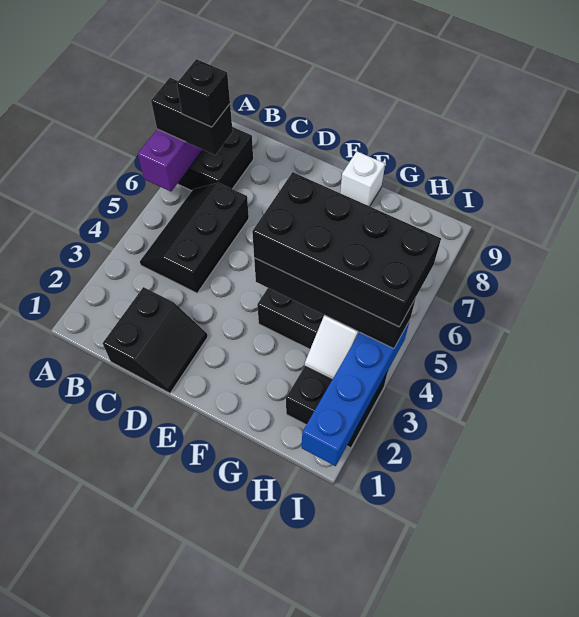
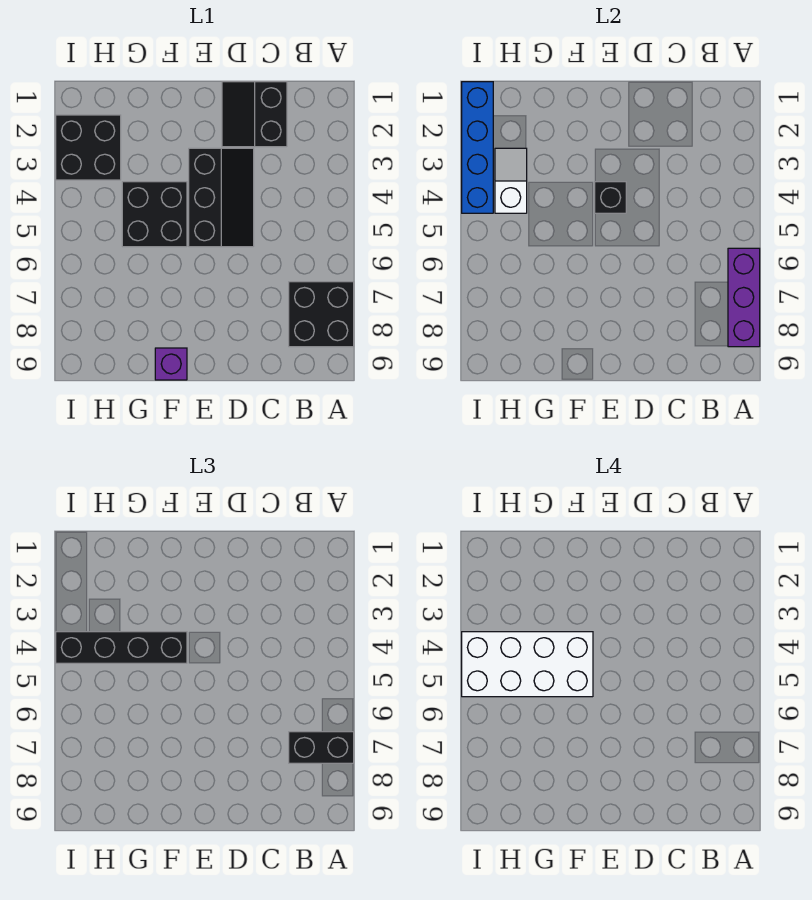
black slope B4:C6 level 1 top C -> black slope D3:E5 level 1 top E
black brick B7 level 4 -> black brick E4 level 2
black brick F4:I5 level 4 -> white brick F4:I5 level 4
white brick F9 level 1 -> purple brick F9 level 1

